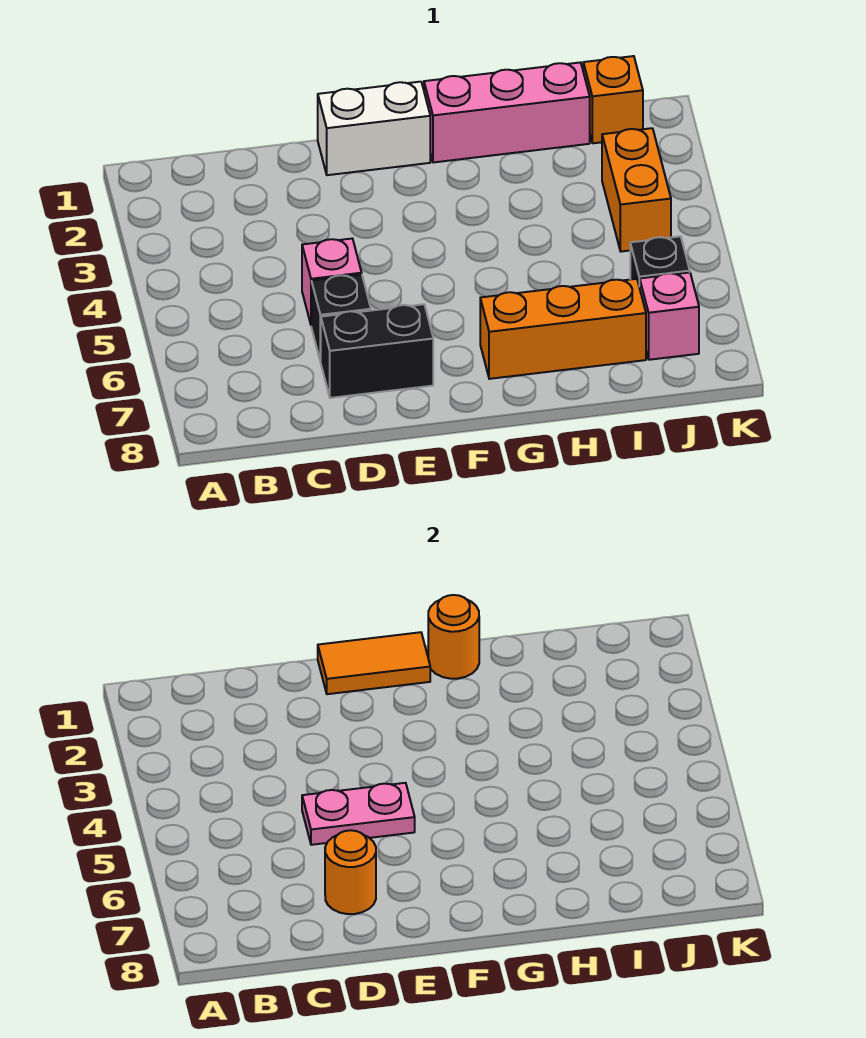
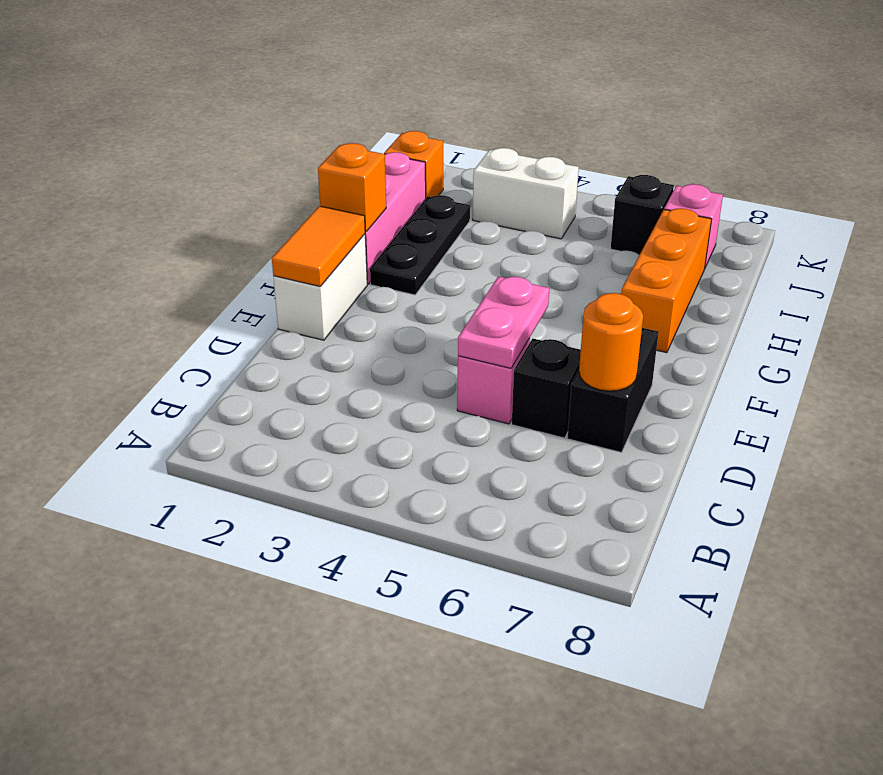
orange round brick G1 level 2 -> orange brick G1 level 2
none -> black plate G2:I2 level 1
orange brick J3:J4 level 1 -> white brick J3:J4 level 1

